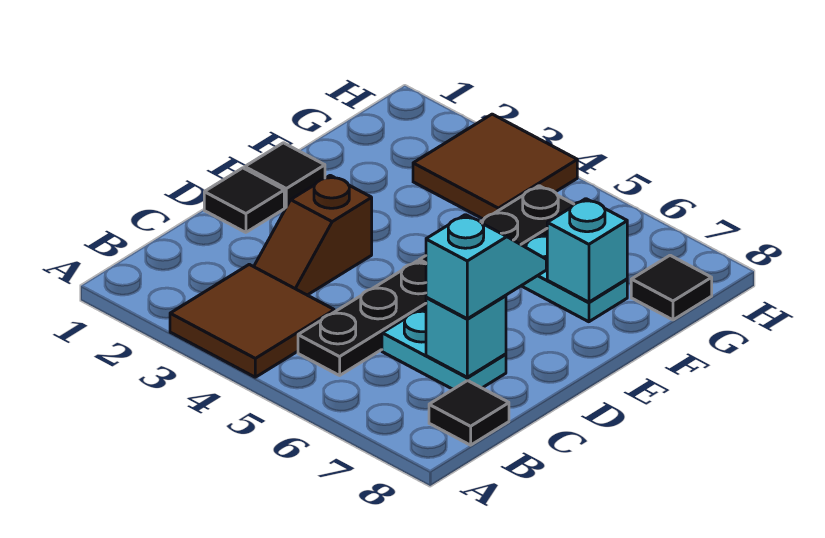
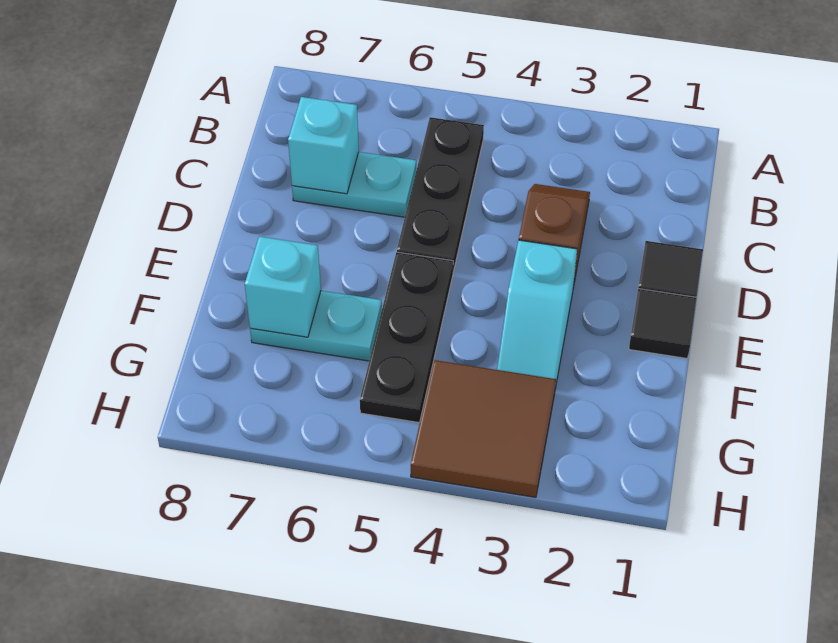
brown tile A3:B4 level 1 -> none
black tile B8 level 1 -> none
cyan slope C7:D7 level 3 top C -> cyan slope E3:F3 level 1 top E
black tile G8 level 1 -> none

